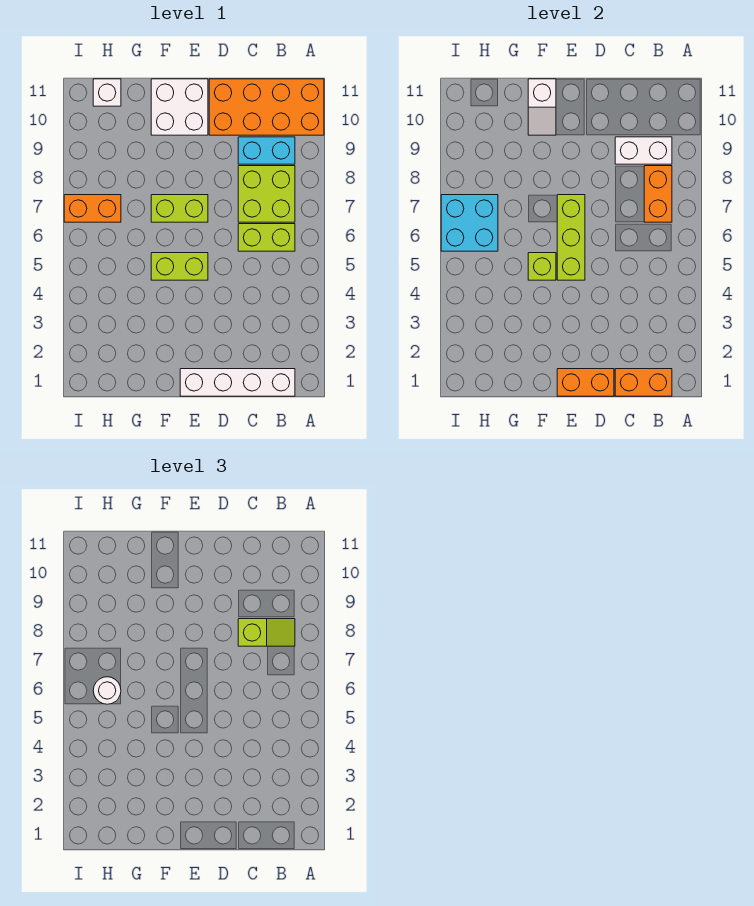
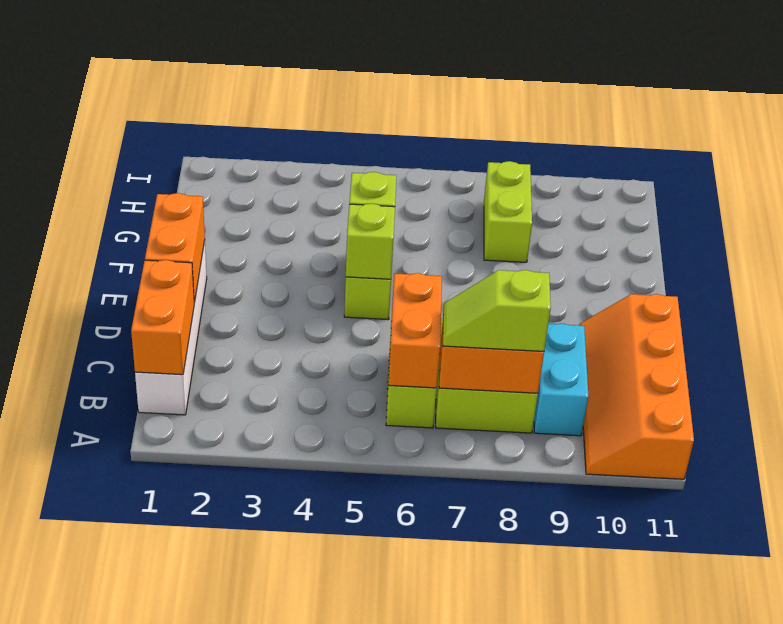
orange brick A10:D11 level 1 -> orange slope A10:D11 level 1 top 11
lime slope B8:C8 level 3 top C -> lime slope B7:B8 level 3 top 8
white brick B9:C9 level 2 -> none
lime brick E5:E7 level 2 -> lime brick E5 level 2
lime brick E7:F7 level 1 -> lime brick G8:H8 level 1
white brick E10:F11 level 1 -> none
white slope F10:F11 level 2 top 11 -> none
cyan brick H6:I7 level 2 -> none
white round brick H6 level 3 -> none
orange brick H7:I7 level 1 -> orange brick B6:C6 level 2
white brick H11 level 1 -> none

